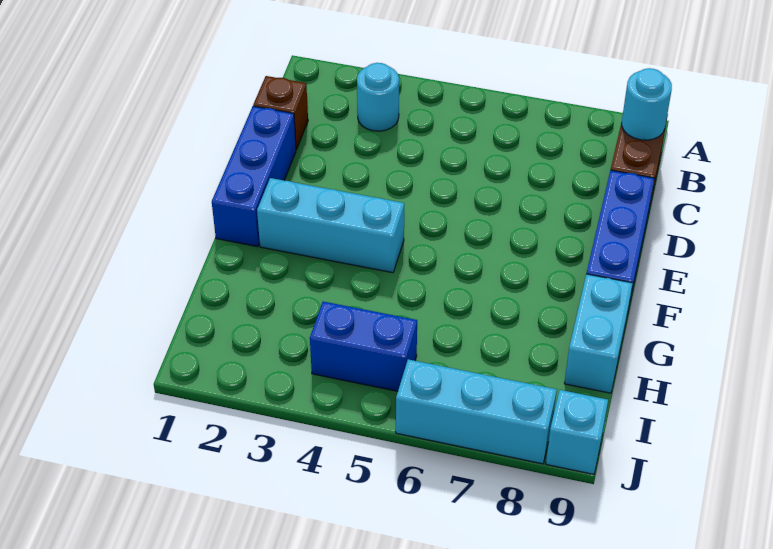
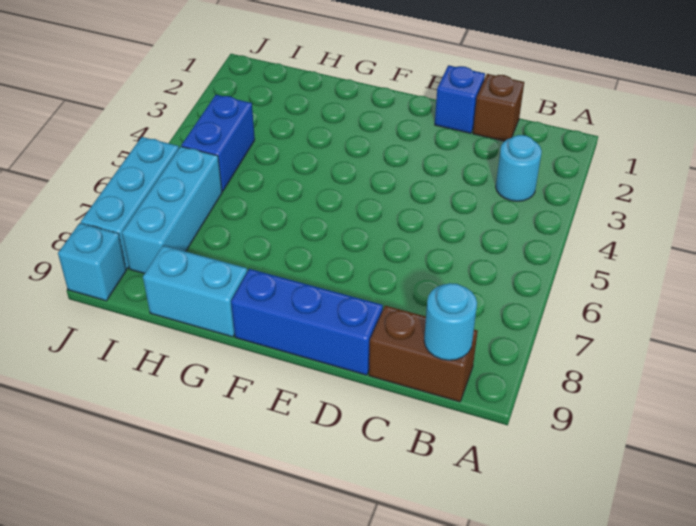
blue brick D1:F1 level 1 -> blue brick D1 level 1
cyan brick F2:F4 level 1 -> cyan brick I6:I8 level 1

